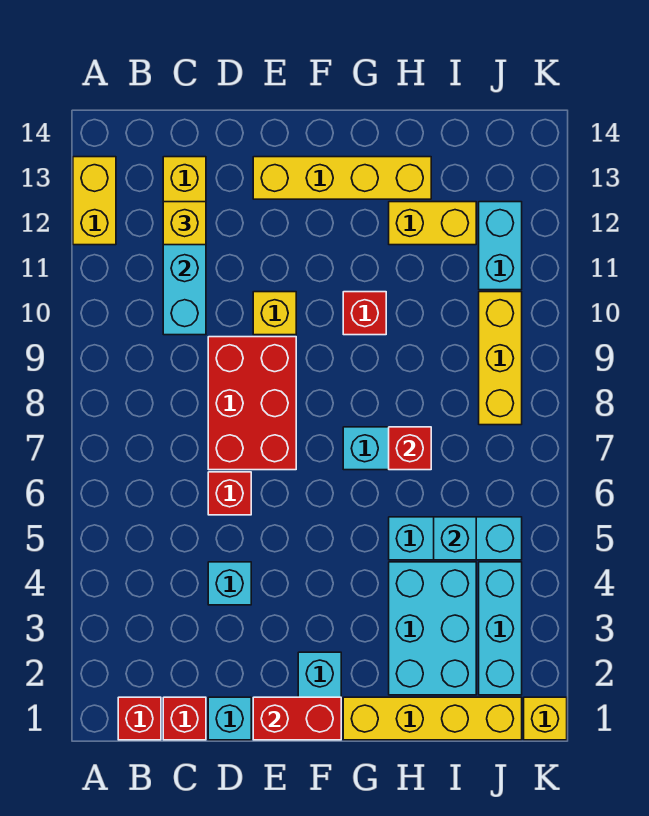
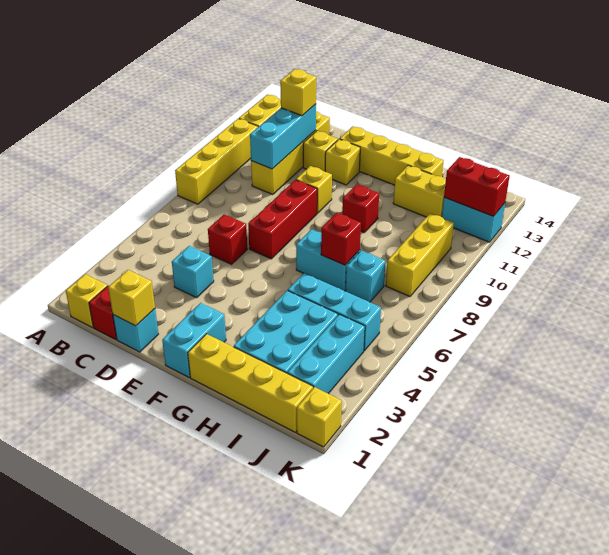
none -> yellow brick A8:A11 level 1
red brick B1 level 1 -> yellow brick B1 level 1
none -> yellow brick D1 level 2
red brick D7:E9 level 1 -> red brick E7:E9 level 1
none -> yellow brick D12 level 1
red brick E1:F1 level 2 -> red brick J12:K12 level 2
none -> yellow brick E12 level 1
cyan brick I5 level 2 -> cyan brick I7 level 1
cyan brick J11:J12 level 1 -> cyan brick J12:K12 level 1

